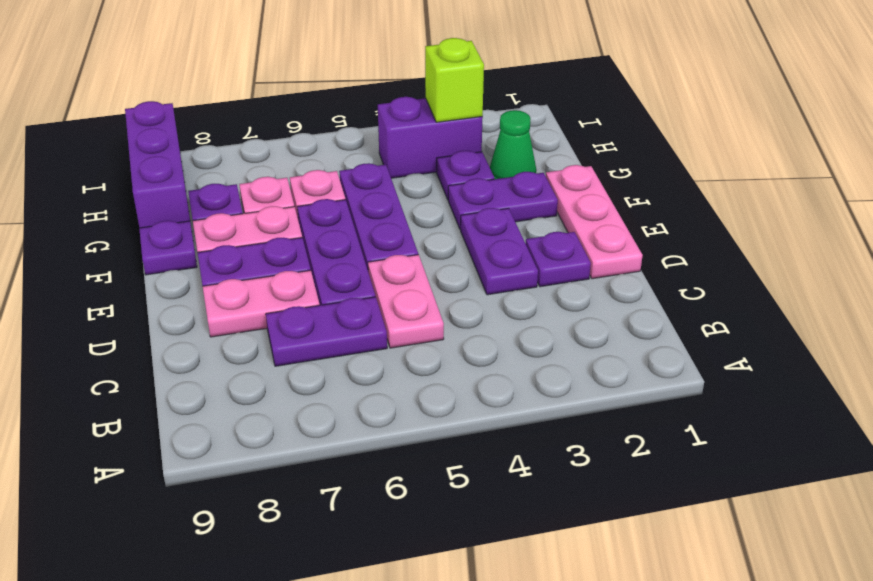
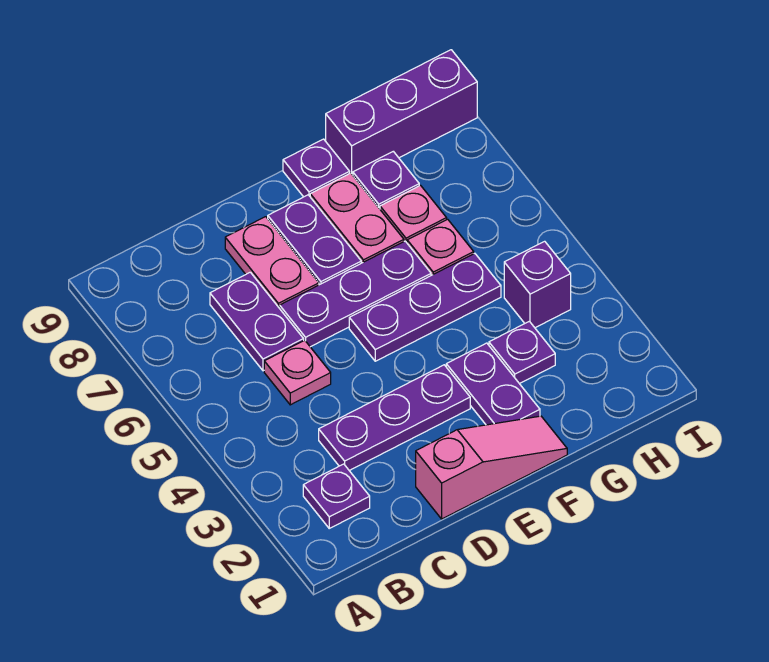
pink plate C5:D5 level 1 -> pink plate C5 level 1
pink plate D1:F1 level 1 -> pink slope D1:F1 level 1 top D
purple plate D2 level 1 -> purple plate B2 level 1
purple plate D3:E3 level 1 -> purple plate C3:E3 level 1
green cone G2 level 1 -> none
purple brick H3:H4 level 1 -> purple brick H4 level 1
lime brick H3 level 2 -> none

